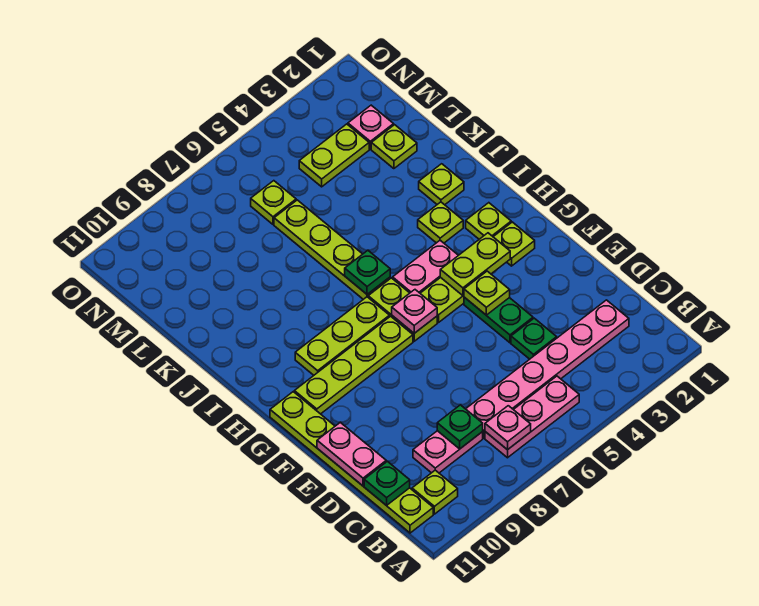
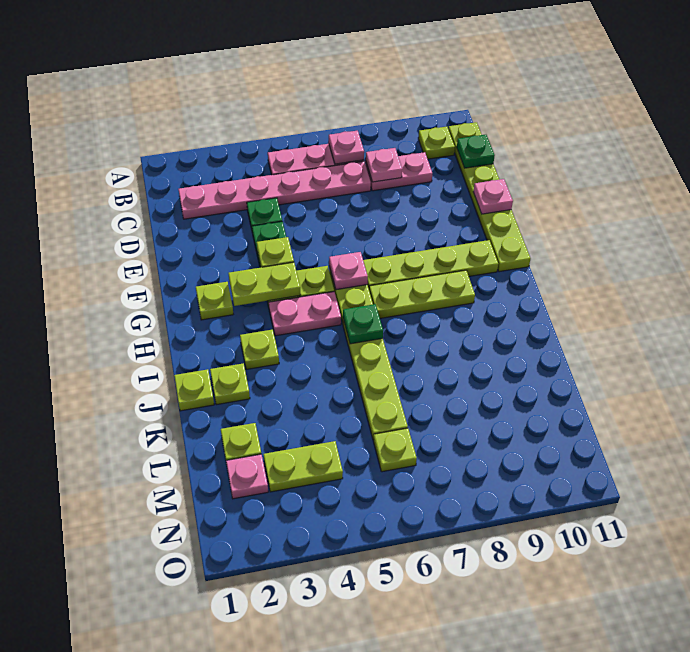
green plate C8 level 2 -> pink plate C8 level 2
pink plate D11:E11 level 2 -> pink plate E11 level 2
lime plate H2 level 1 -> lime plate J1 level 1

